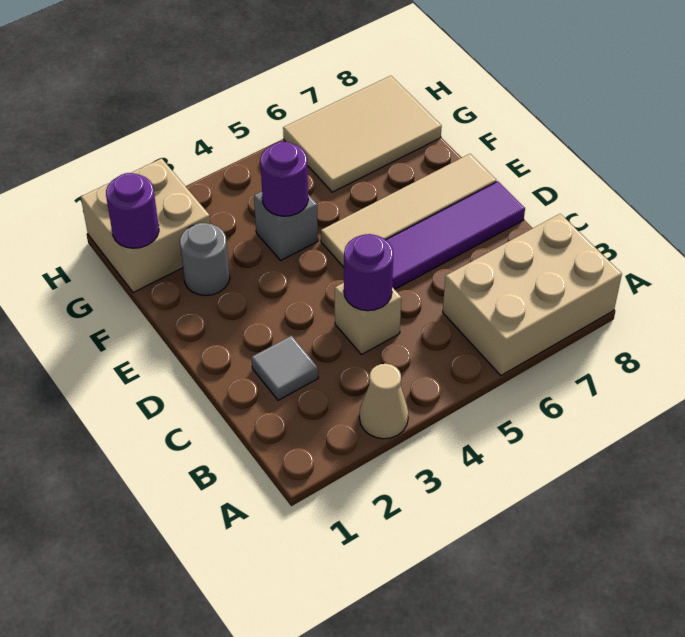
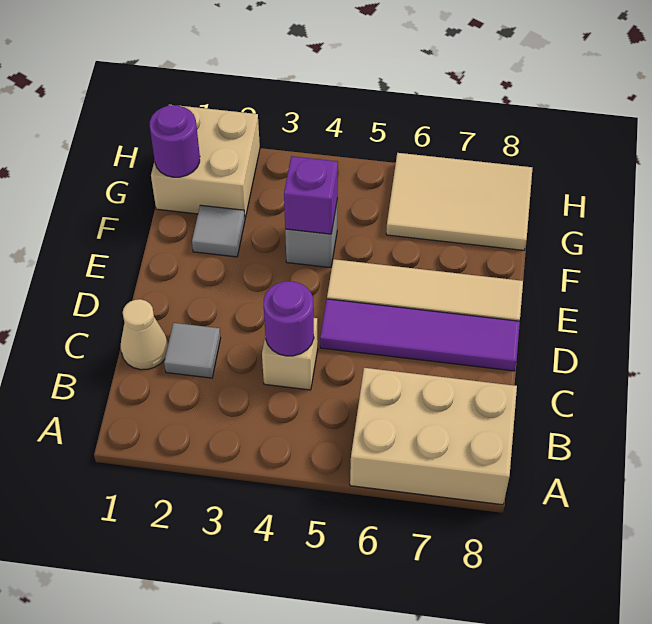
tan cone A3 level 1 -> tan cone C1 level 1
grey round brick F2 level 1 -> grey tile F2 level 1
purple round brick F4 level 2 -> purple brick F4 level 2

